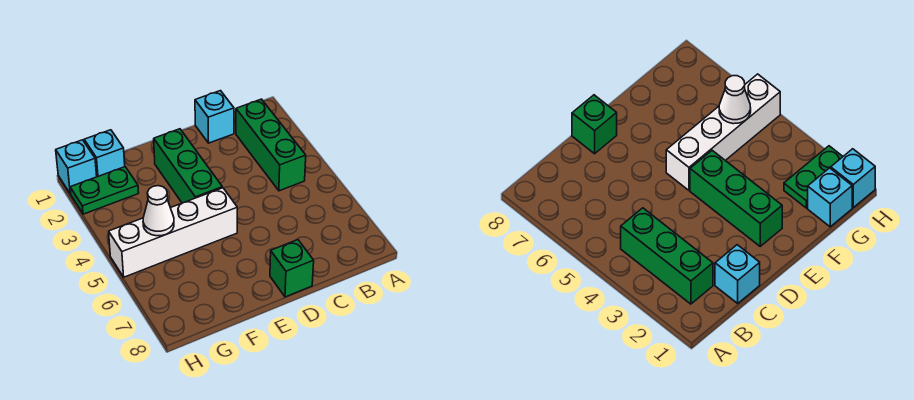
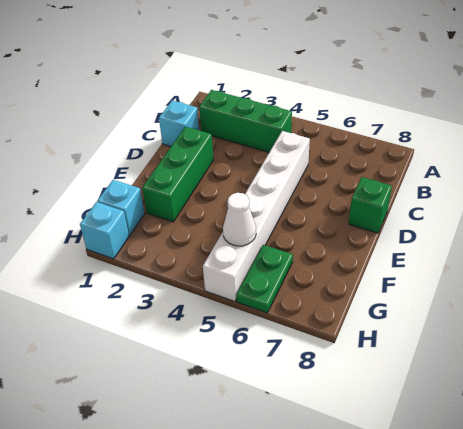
green brick E2:E4 level 1 -> green brick D2:F2 level 1
white brick E5:H5 level 1 -> white brick C5:H5 level 1
green plate G2:H2 level 1 -> green plate G6:H6 level 1

